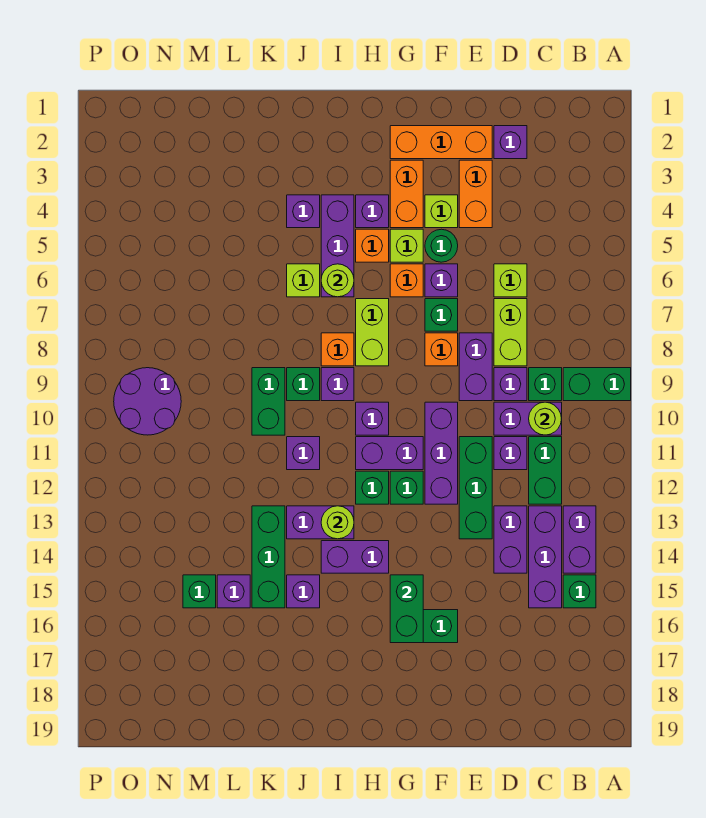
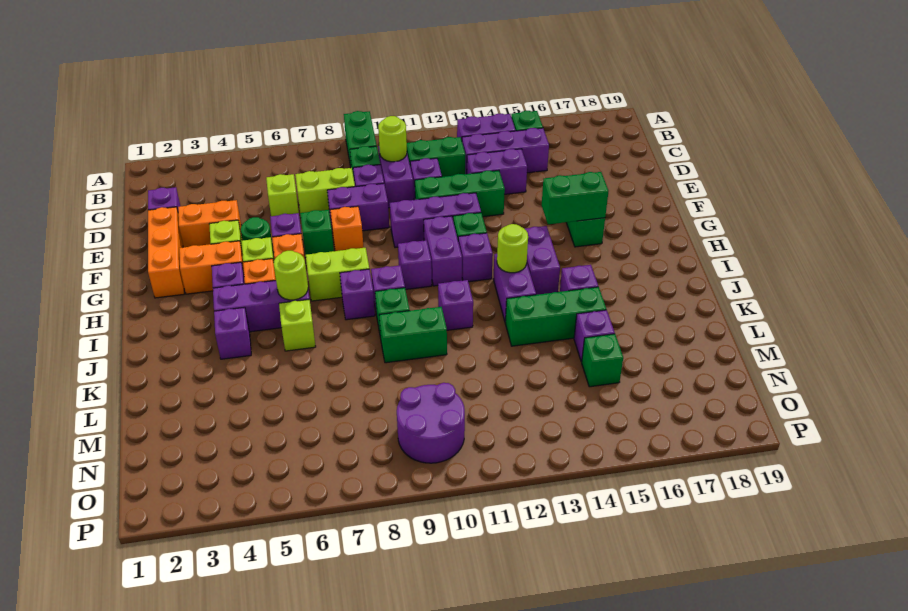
green brick H12 level 1 -> purple brick H12 level 1
orange brick I8 level 1 -> purple brick I8 level 1

